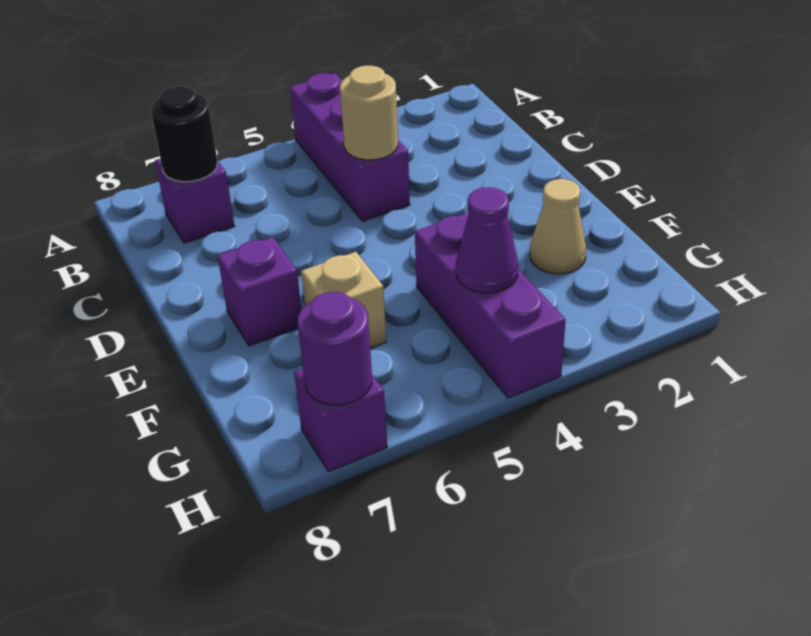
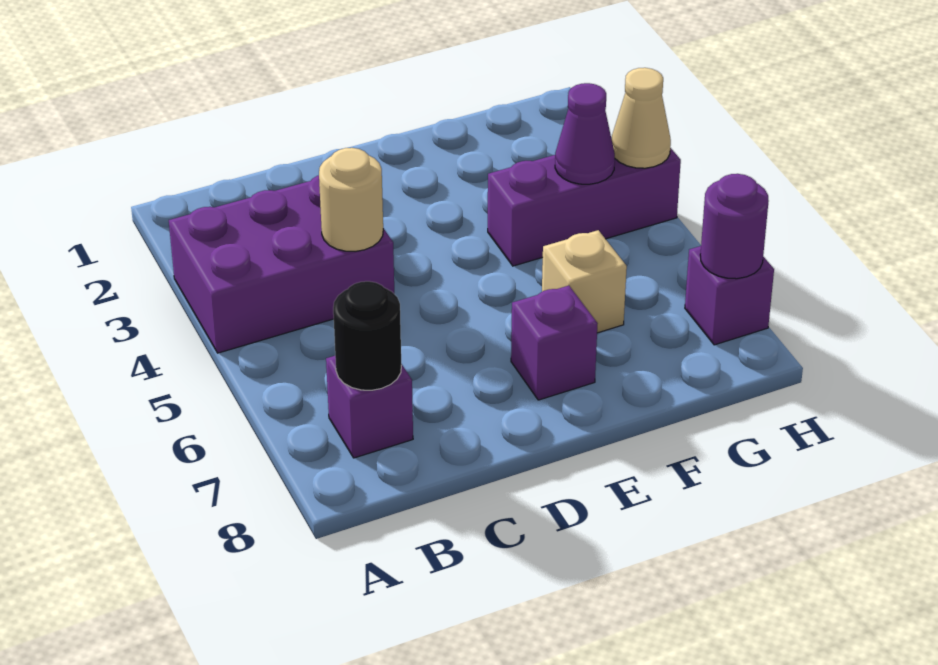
purple brick A4:C4 level 1 -> purple brick A3:C4 level 1
tan cone F2 level 1 -> tan cone H4 level 2

